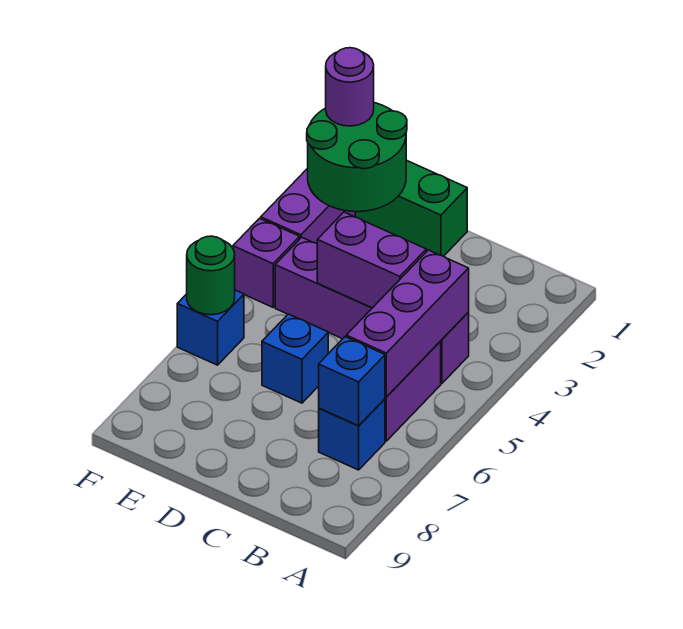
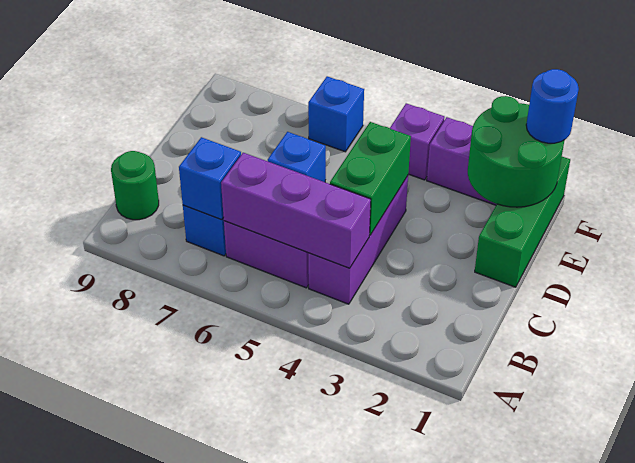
purple brick B4:E4 level 1 -> purple brick B4:D4 level 1
purple brick C4:D4 level 2 -> green brick C4:D4 level 2
purple round brick F1 level 3 -> blue round brick F1 level 3
green round brick F6 level 2 -> green round brick B9 level 1

